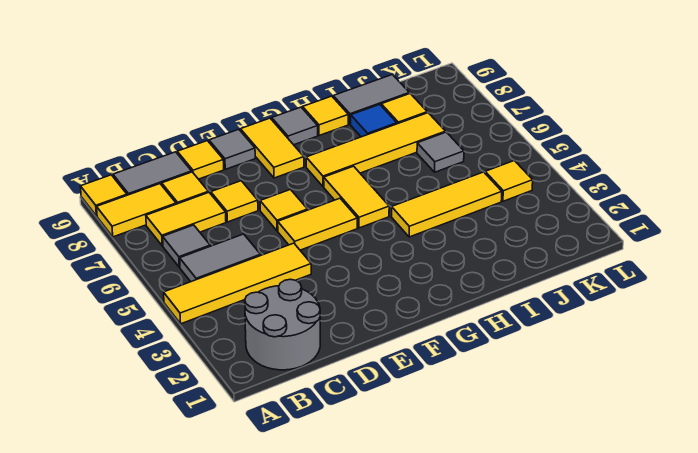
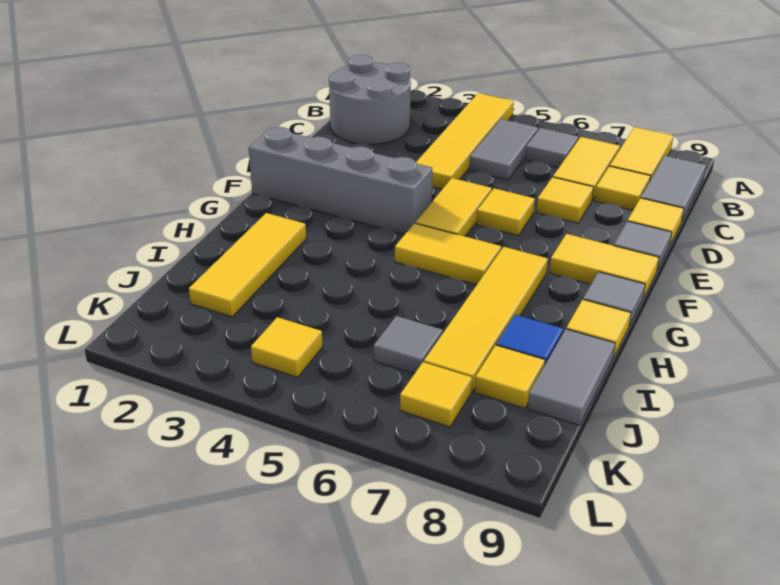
yellow tile A9 level 1 -> yellow tile K7 level 1
none -> grey brick F1:F4 level 1
yellow tile H4:J4 level 1 -> yellow tile H2:J2 level 1

